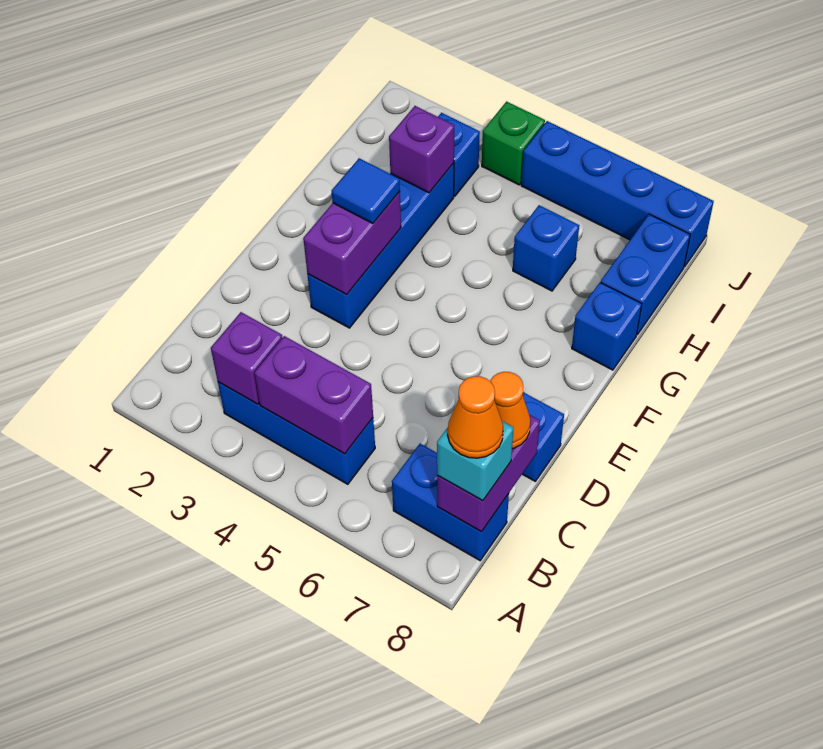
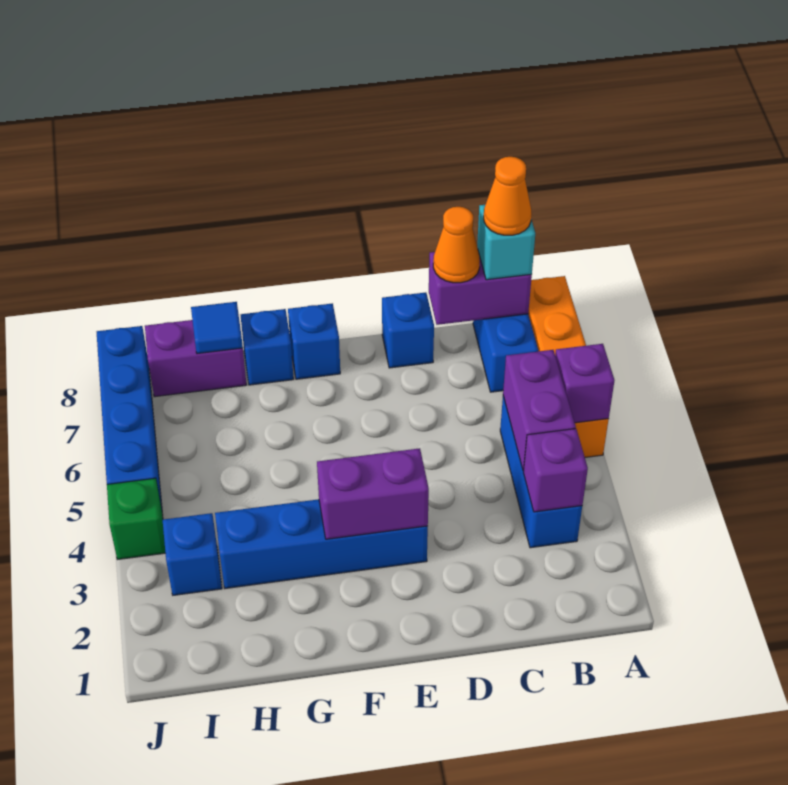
none -> orange brick A5:A8 level 1
blue tile F3 level 3 -> blue tile H8 level 2
purple brick H3 level 2 -> purple brick A5 level 2
blue brick H6 level 1 -> blue brick F8 level 1
blue brick H8:I8 level 1 -> purple brick H8:I8 level 1

